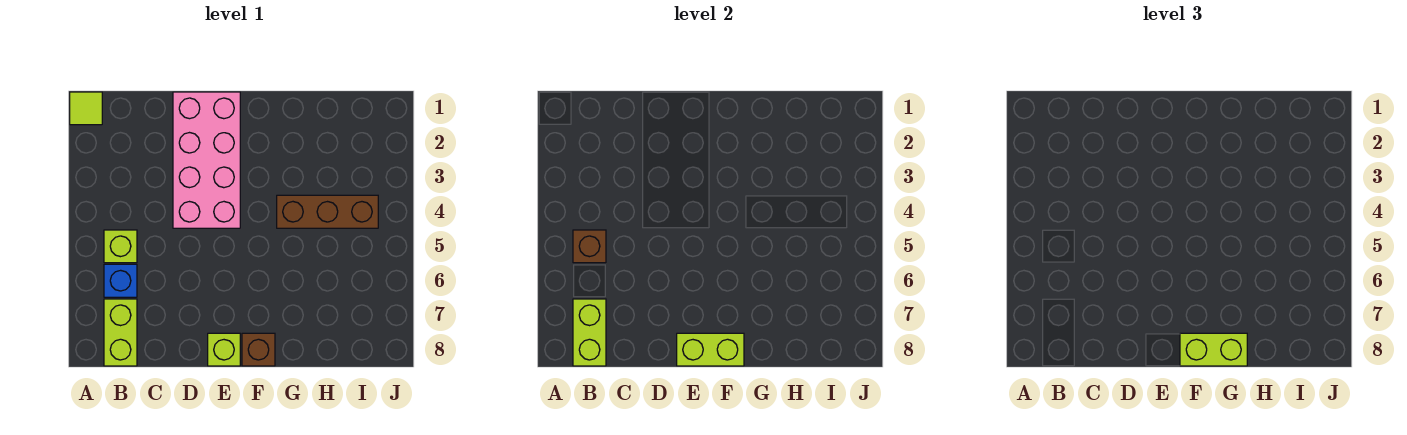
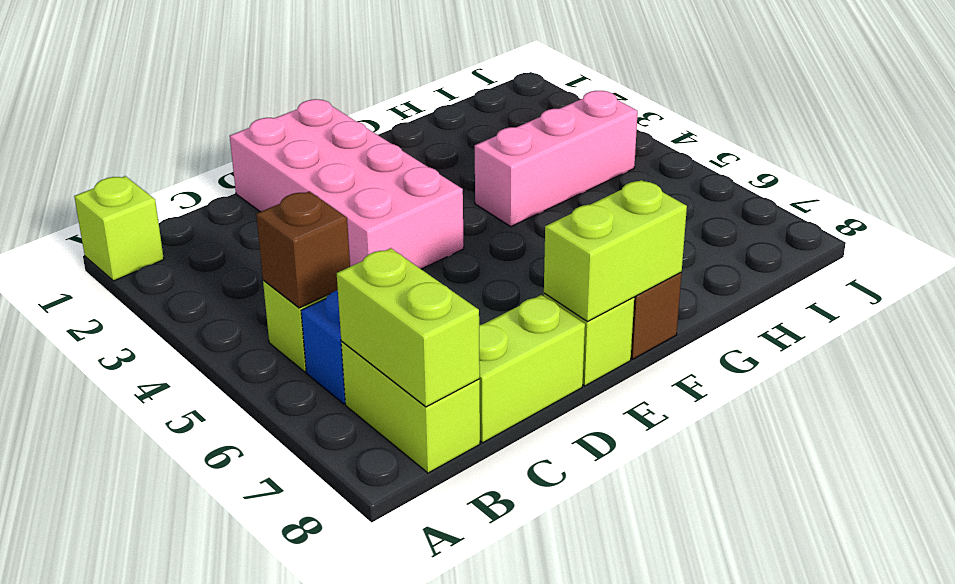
lime tile A1 level 1 -> lime brick A1 level 1
lime brick F8:G8 level 3 -> lime brick C8:D8 level 1
brown brick G4:I4 level 1 -> pink brick G4:I4 level 1

